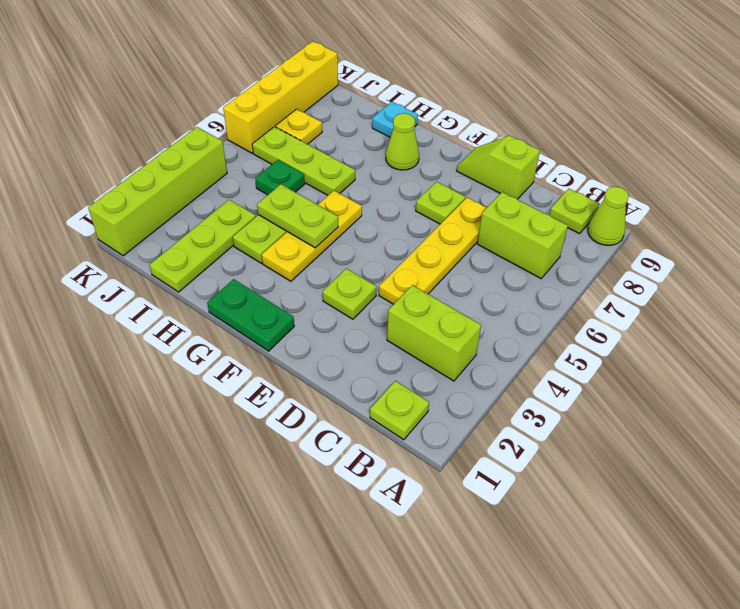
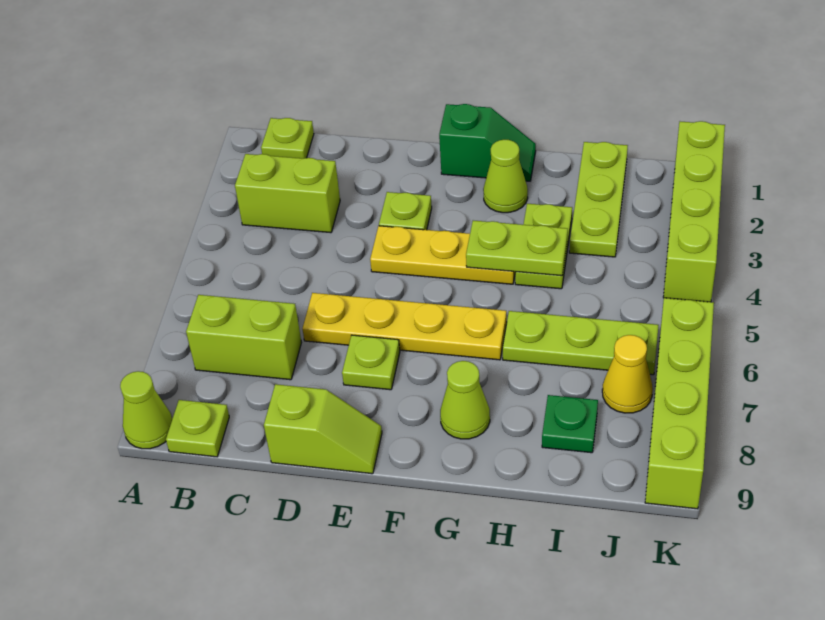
yellow plate D4:D7 level 1 -> yellow plate D6:G6 level 1
green plate F1:G1 level 1 -> green slope F1:G1 level 1 top F
none -> lime cone G2 level 1
yellow plate G3:G5 level 1 -> yellow plate E4:G4 level 1
cyan plate H9 level 1 -> none
green plate I5 level 1 -> green plate I8 level 1
yellow plate J7 level 1 -> yellow cone J7 level 1
yellow brick K6:K9 level 1 -> lime brick K6:K9 level 1

